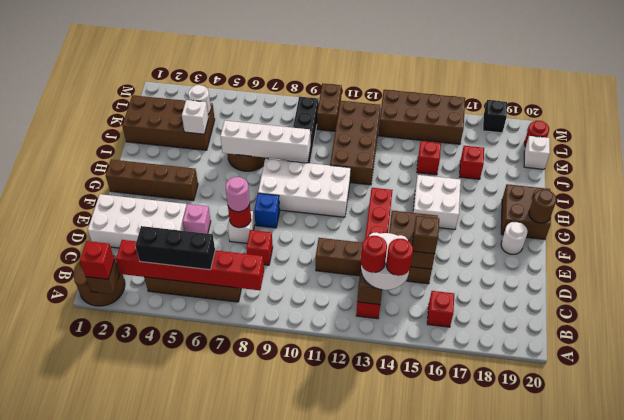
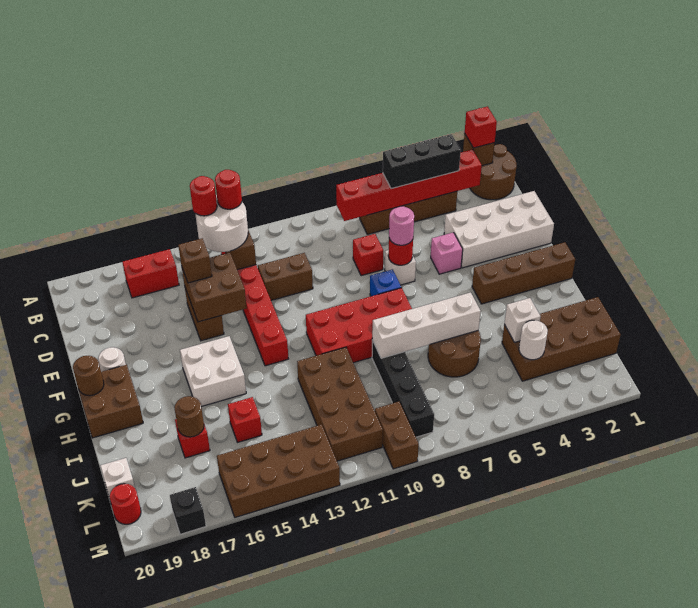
red brick B16 level 1 -> red brick B16:B17 level 1
white brick G8:H11 level 1 -> red brick G8:H11 level 1
none -> brown round brick J17 level 2

